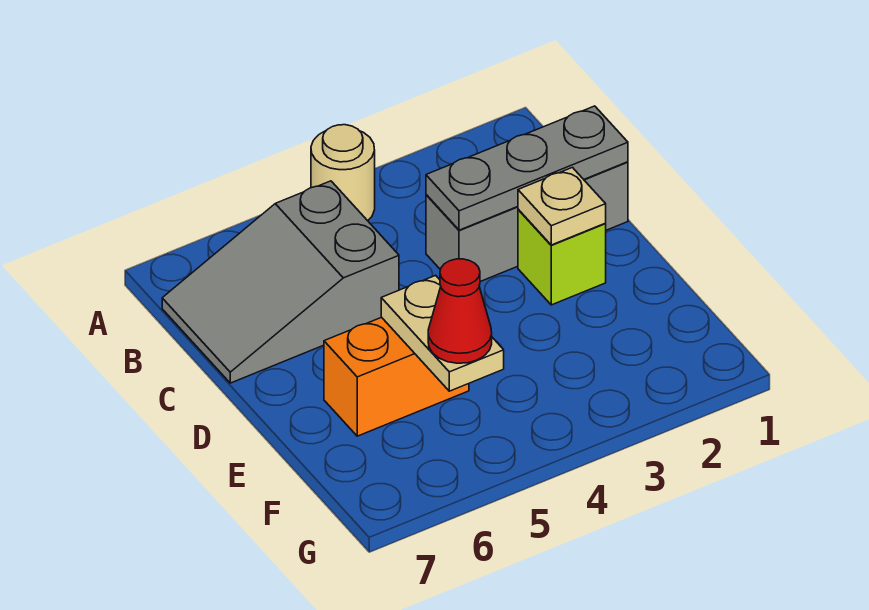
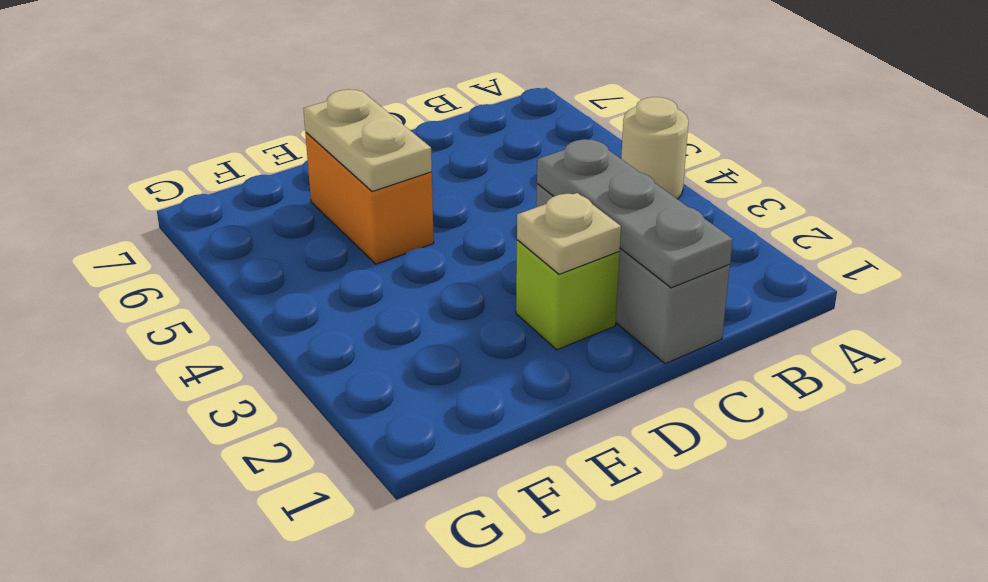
grey slope B5:C7 level 1 top 5 -> none
tan plate E5:F5 level 2 -> tan plate E5:E6 level 2
red cone F5 level 3 -> none

